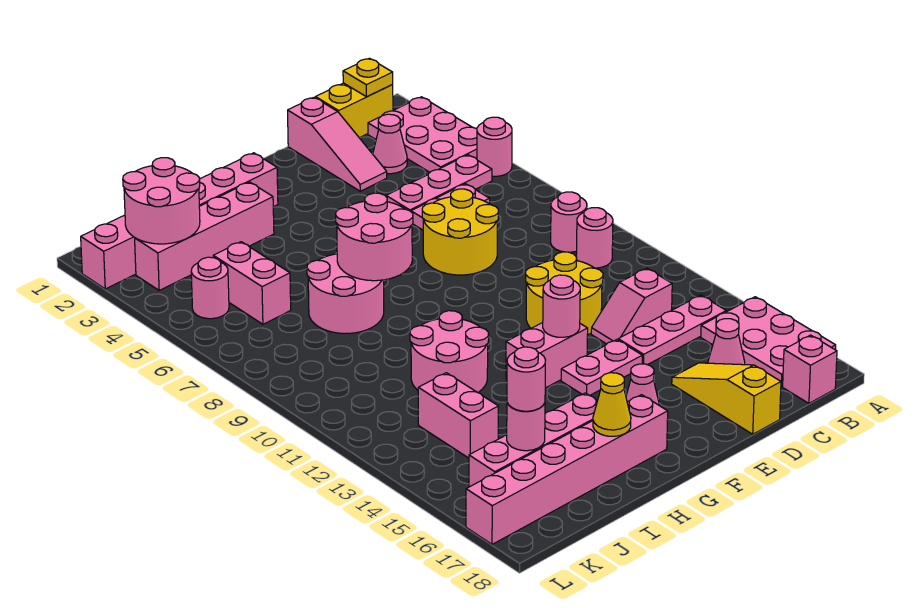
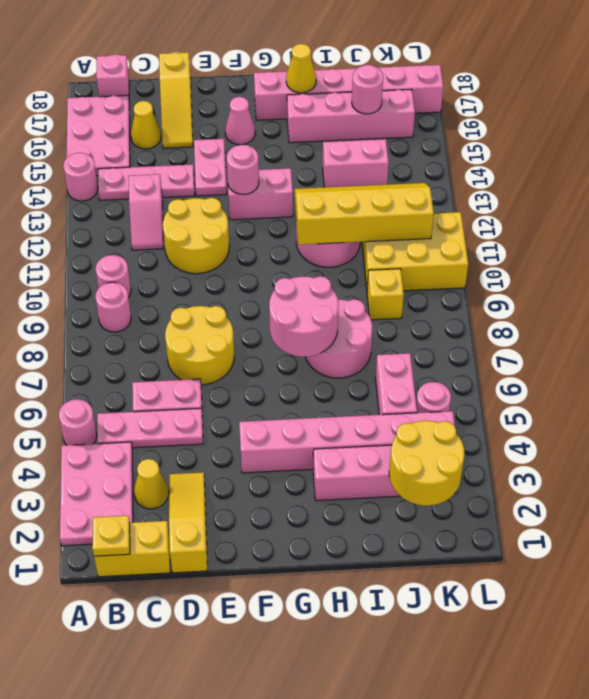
pink cone C3 level 1 -> yellow cone C3 level 1
pink slope C13:D13 level 1 top C -> pink slope C12:C13 level 1 top 13
pink cone C16 level 1 -> yellow cone C16 level 1
pink slope D1:D3 level 1 top 1 -> yellow slope D1:D3 level 1 top 1
pink plate E14:F14 level 1 -> pink plate E14:E15 level 1
pink brick G2:L2 level 1 -> pink brick F4:K4 level 1
none -> yellow slope H11:K12 level 2 top 11
pink round brick J2:K3 level 2 -> yellow round brick J2:K3 level 2
none -> yellow brick J9 level 1
none -> yellow brick J10:L11 level 1
pink brick J13:J14 level 1 -> pink brick I14:J14 level 1
pink round brick J16 level 3 -> pink round brick A14 level 1

